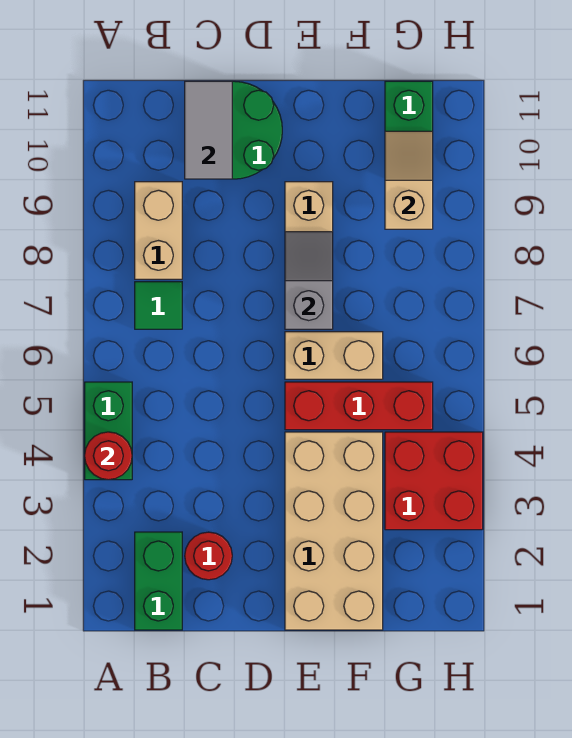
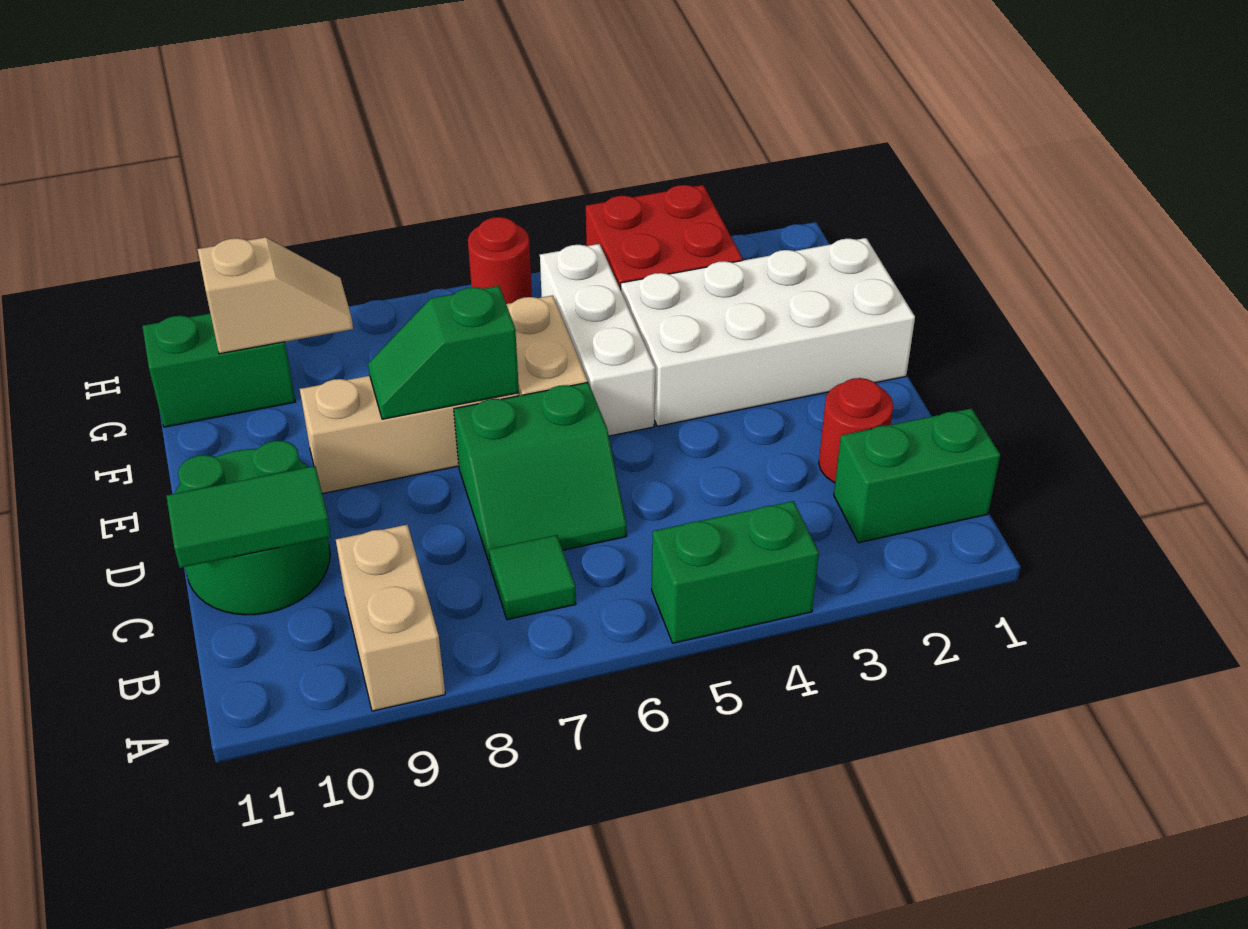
red round brick A4 level 2 -> red round brick H6 level 1
tan brick B8:B9 level 1 -> tan brick A9:B9 level 1
none -> green slope C6:D7 level 1 top D
grey tile C10:C11 level 2 -> green tile C10:C11 level 2
tan brick E1:F4 level 1 -> white brick E1:F4 level 1
red brick E5:G5 level 1 -> white brick E5:G5 level 1
grey slope E7:E8 level 2 top 7 -> green slope E7:E8 level 2 top 7
tan slope G9:G10 level 2 top 9 -> tan slope G9:G10 level 2 top 10

